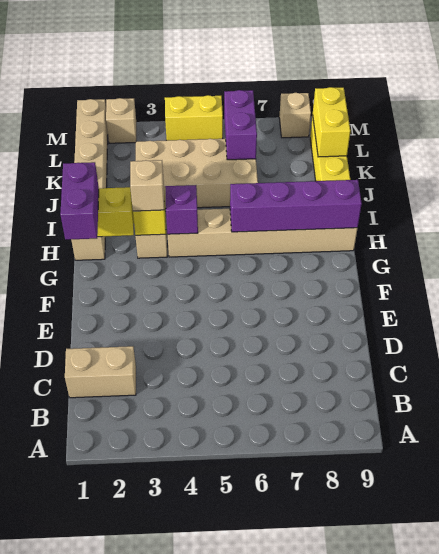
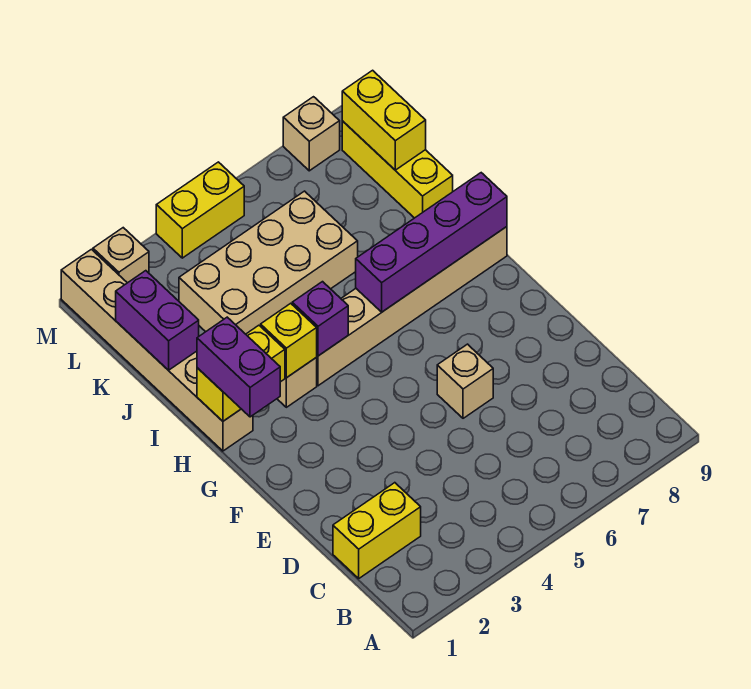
tan brick C1:C2 level 1 -> yellow brick C1:C2 level 1
tan brick H3 level 3 -> tan brick E6 level 1
purple brick K6:L6 level 2 -> purple brick J1:K1 level 2

